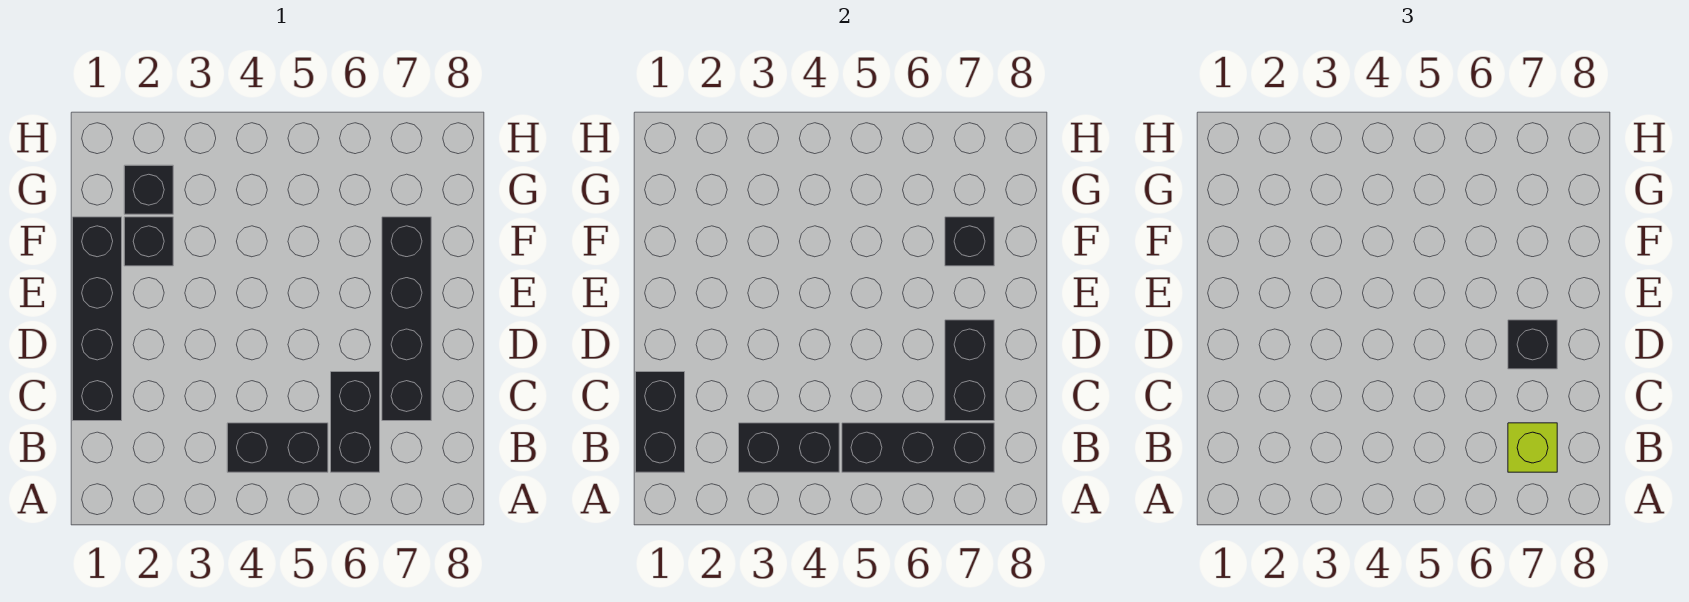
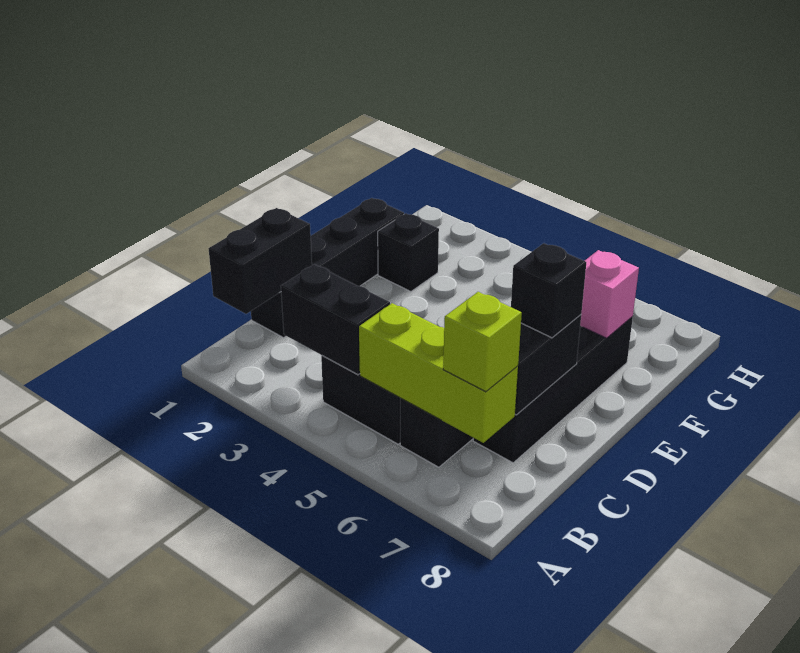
black brick B5:B7 level 2 -> lime brick B5:B7 level 2
black brick F7 level 2 -> pink brick F7 level 2
black brick G2 level 1 -> none

